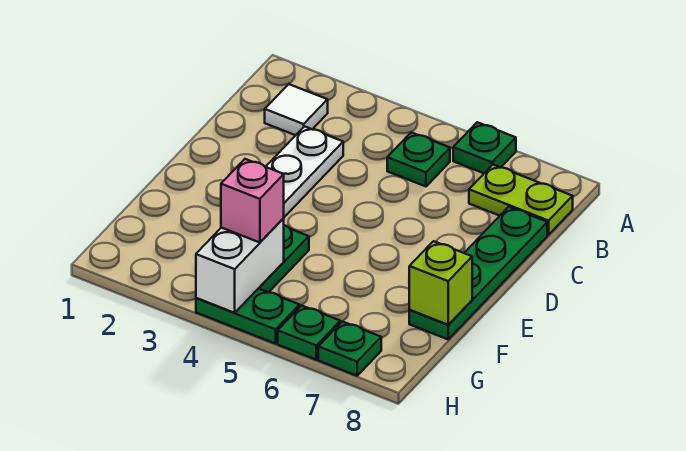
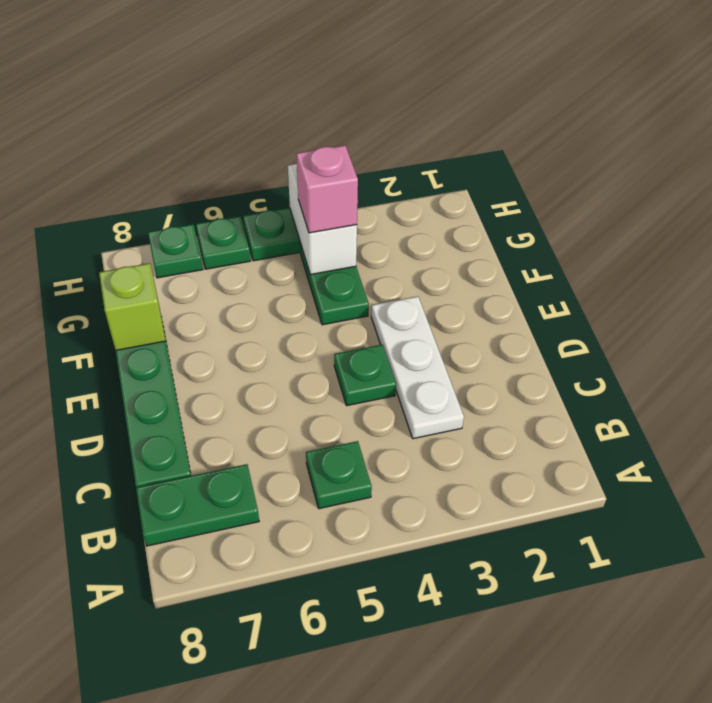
green plate A6 level 1 -> green plate D4 level 1
white tile B2 level 1 -> none
lime plate B7:B8 level 1 -> green plate B7:B8 level 1

